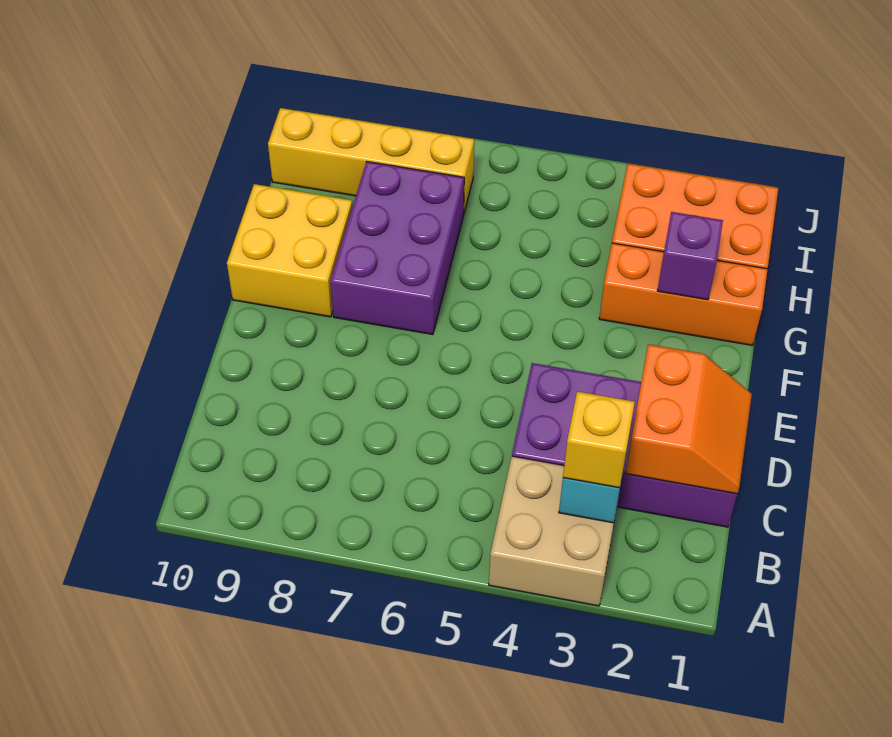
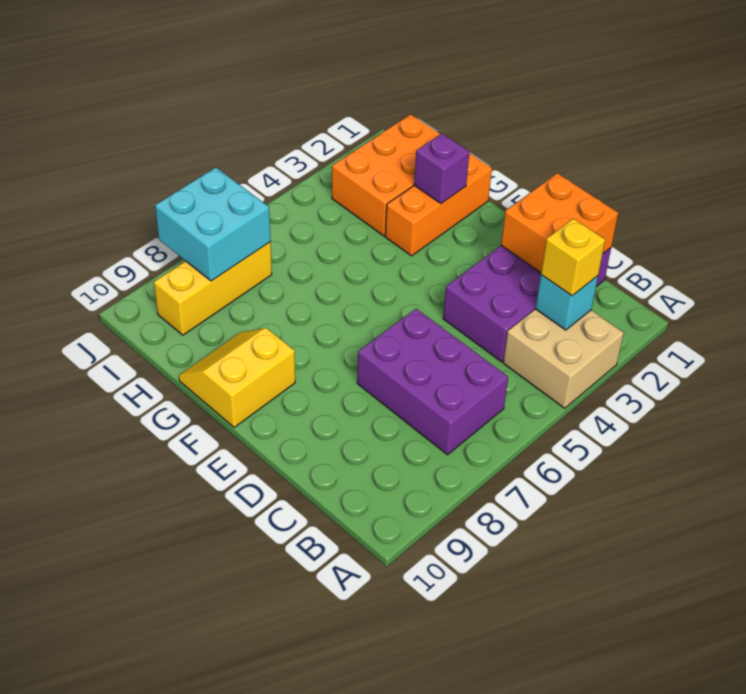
orange slope C1:D2 level 2 top 2 -> orange brick C1:D2 level 2
purple brick F7:H8 level 1 -> purple brick B6:D7 level 1
yellow brick F9:G10 level 1 -> yellow slope F9:G10 level 1 top F
yellow brick I7:I10 level 1 -> yellow brick I7:I9 level 1
none -> cyan brick I7:J8 level 2

